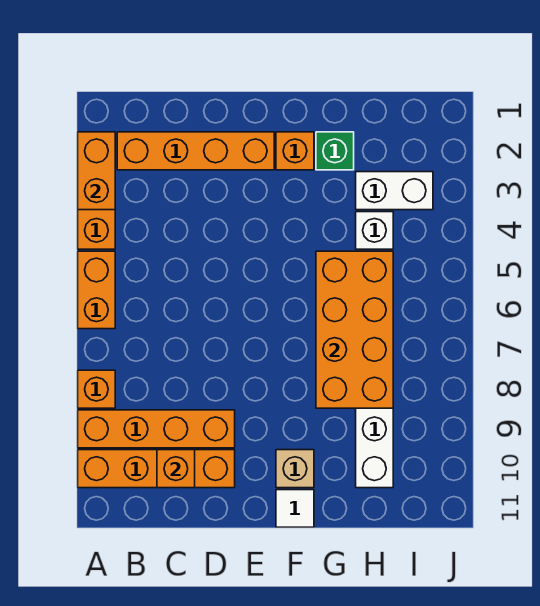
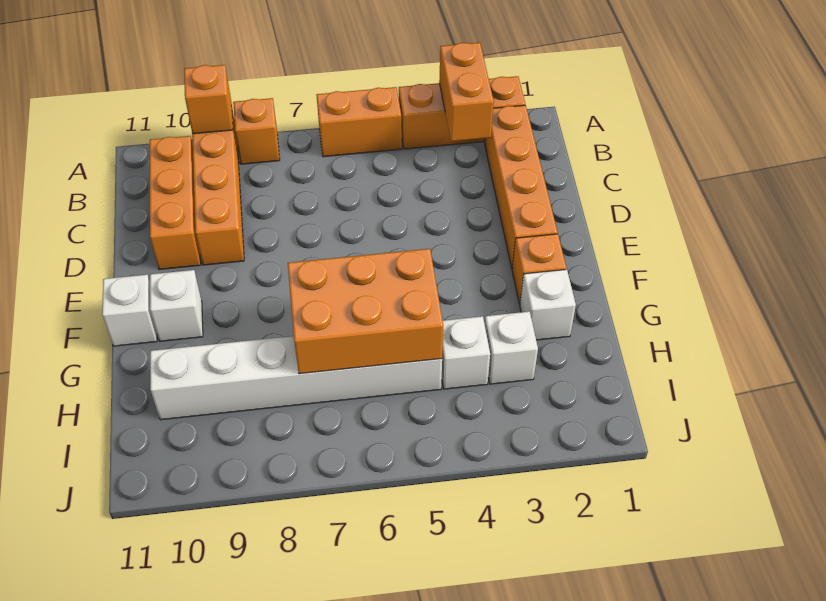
orange brick A2:A3 level 2 -> orange brick A3:B3 level 2
orange brick A10:D10 level 1 -> orange brick B10:D10 level 1
orange brick C10 level 2 -> orange brick A9 level 2
tan brick F10 level 1 -> white brick F10 level 1
white tile F11 level 1 -> white brick F11 level 1
green brick G2 level 1 -> white brick G2 level 1
orange brick G5:H8 level 2 -> orange brick G5:H7 level 2
white brick H3:I3 level 1 -> white brick H3 level 1

